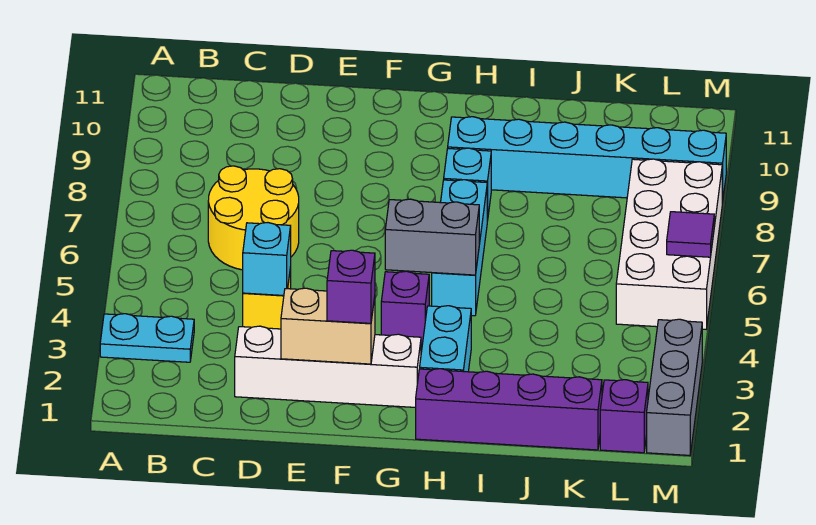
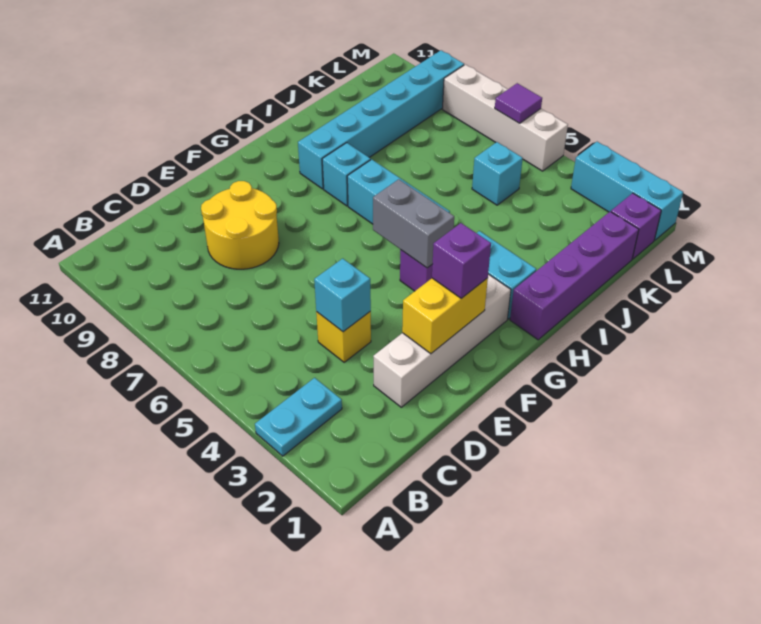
yellow round brick C6:D7 level 1 -> yellow round brick D8:E9 level 1
tan brick E2:F2 level 2 -> yellow brick E2:F2 level 2
grey brick G5:H5 level 2 -> grey brick G4:G5 level 2
none -> cyan brick K5 level 1
white brick L5:M8 level 1 -> white brick M5:M8 level 1
grey brick M1:M3 level 1 -> cyan brick M1:M3 level 1

